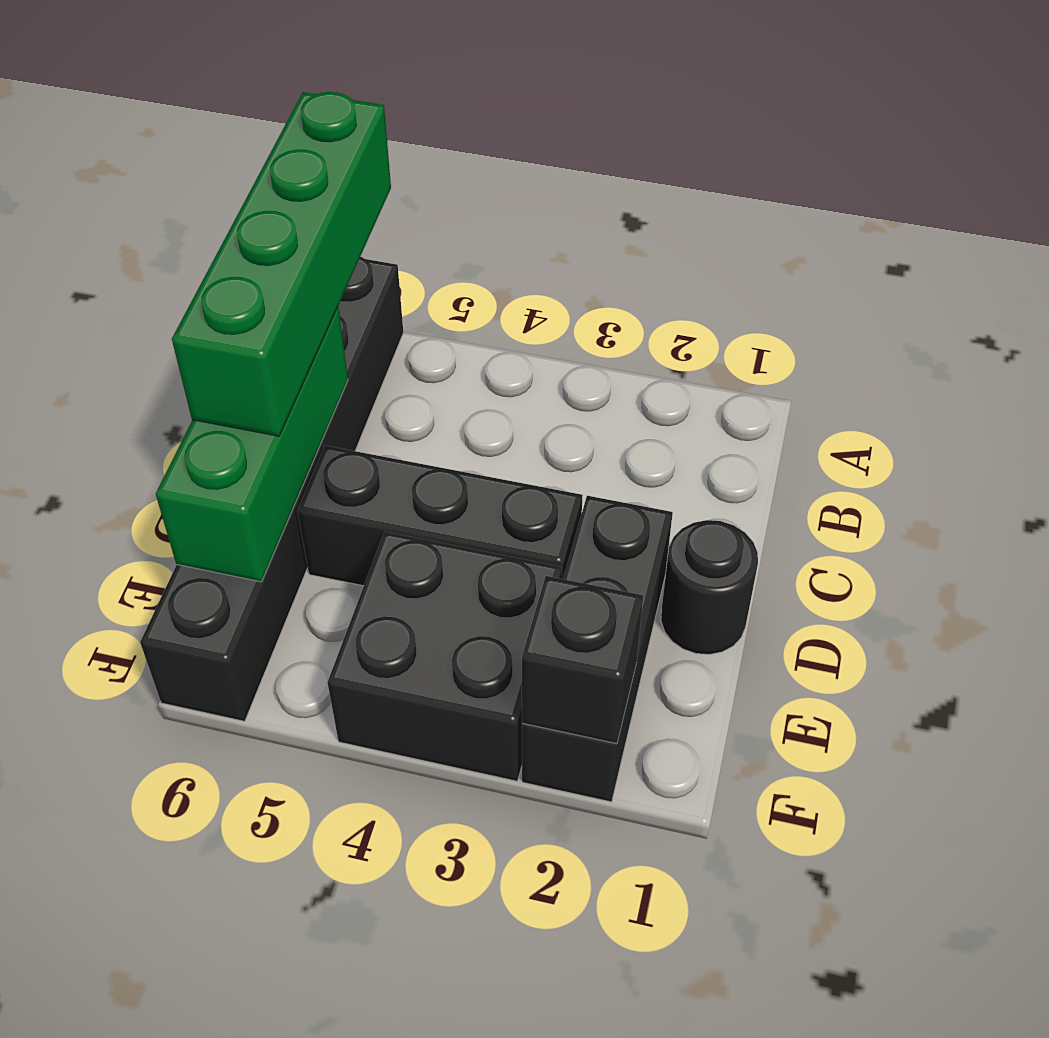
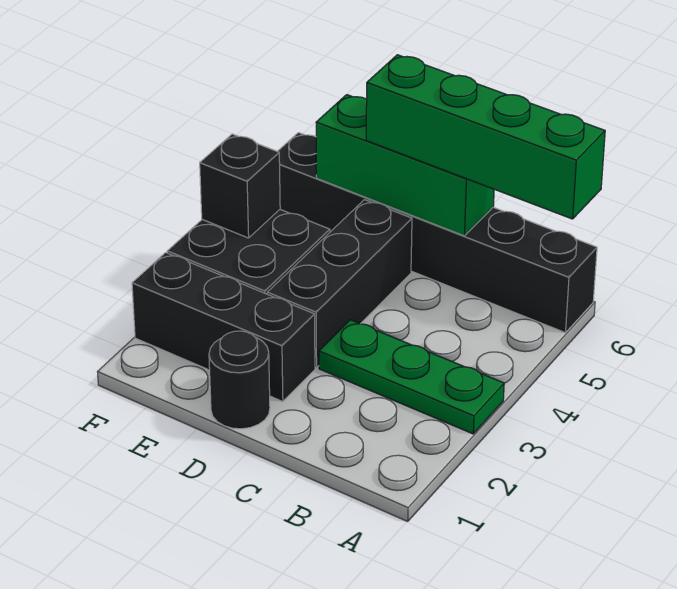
none -> green plate A3:C3 level 1
black brick F2 level 2 -> black brick F4 level 2

